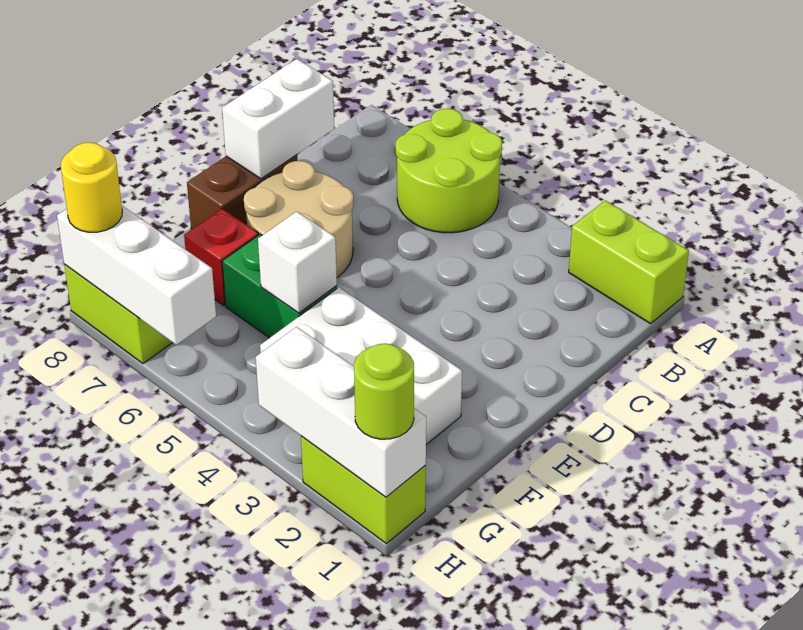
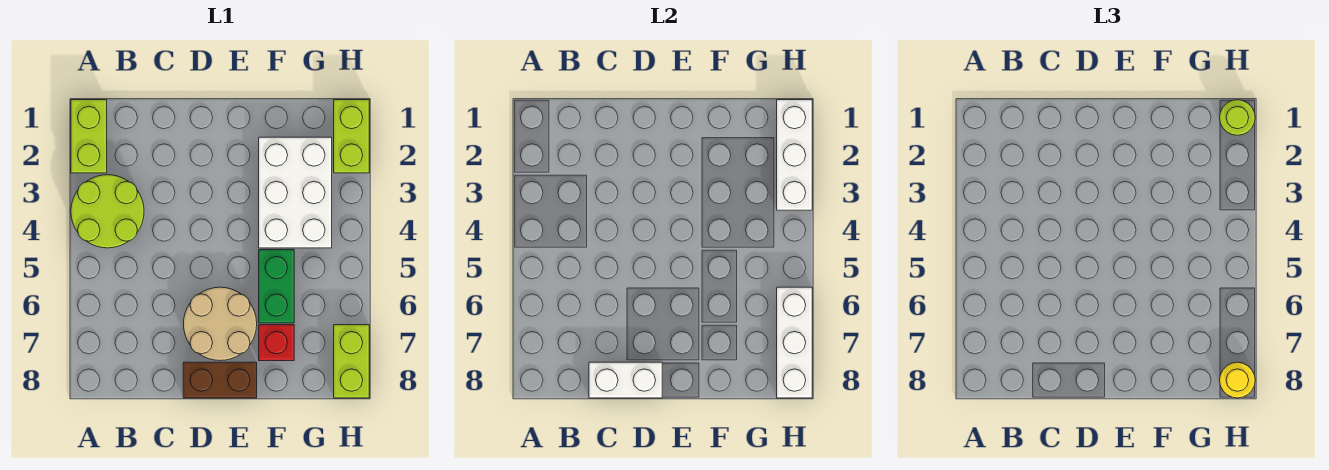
lime round brick A5:B6 level 1 -> lime round brick A3:B4 level 1
white brick F5 level 2 -> none

